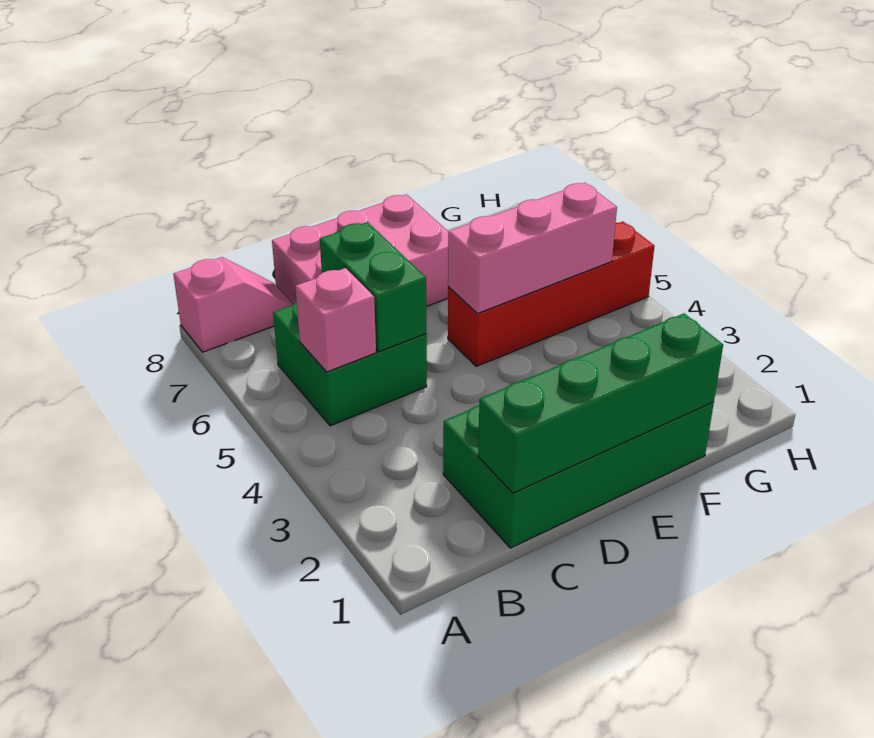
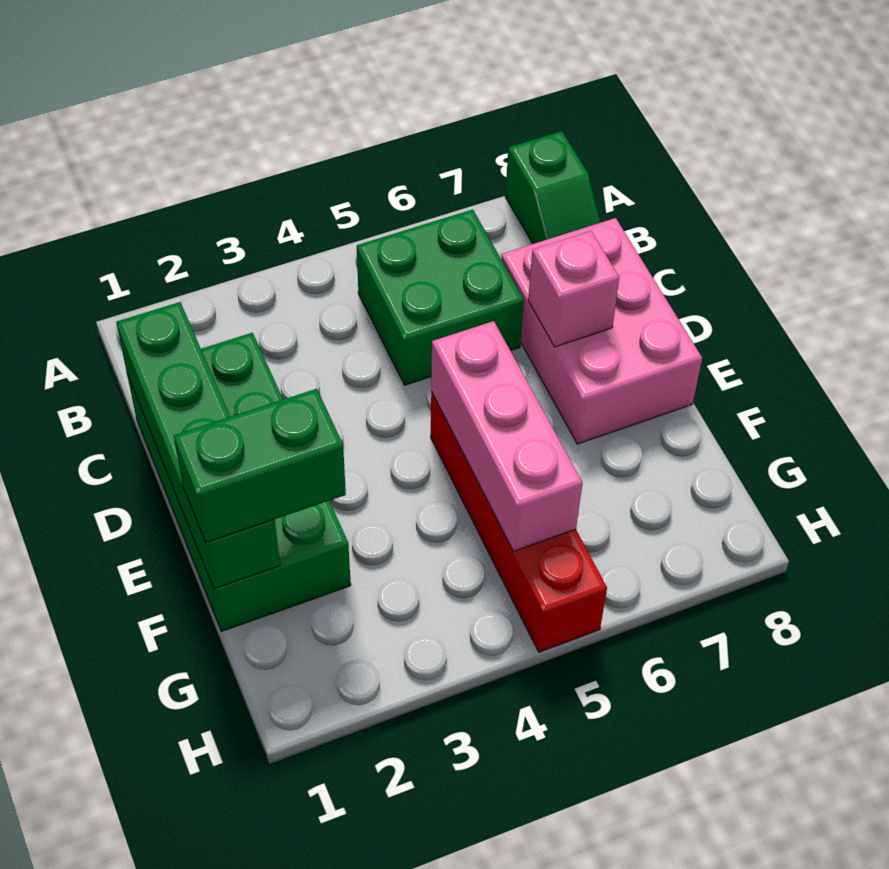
pink slope A8:B8 level 1 top A -> green slope A8:B8 level 1 top A
pink brick B5 level 2 -> pink brick D7 level 2
green brick C5:C6 level 2 -> green brick F1:F2 level 3

